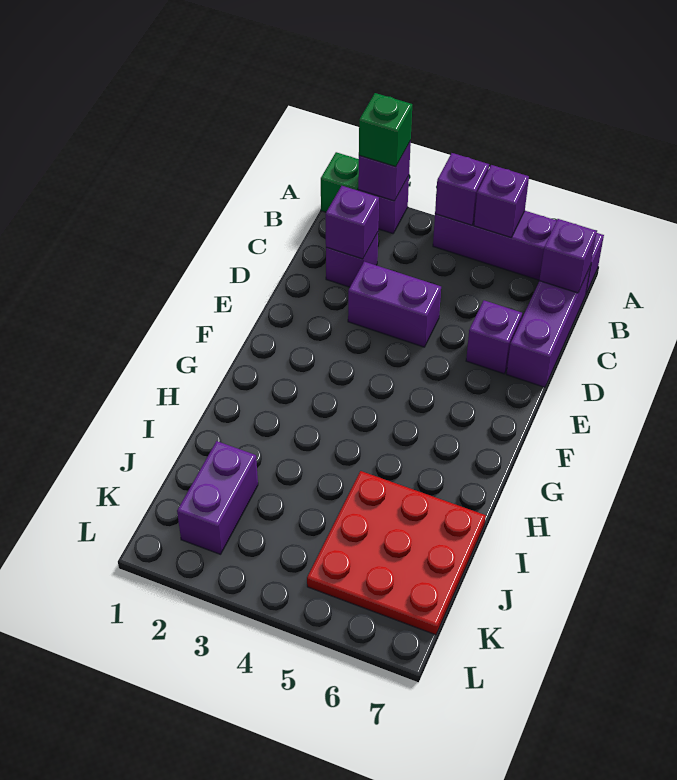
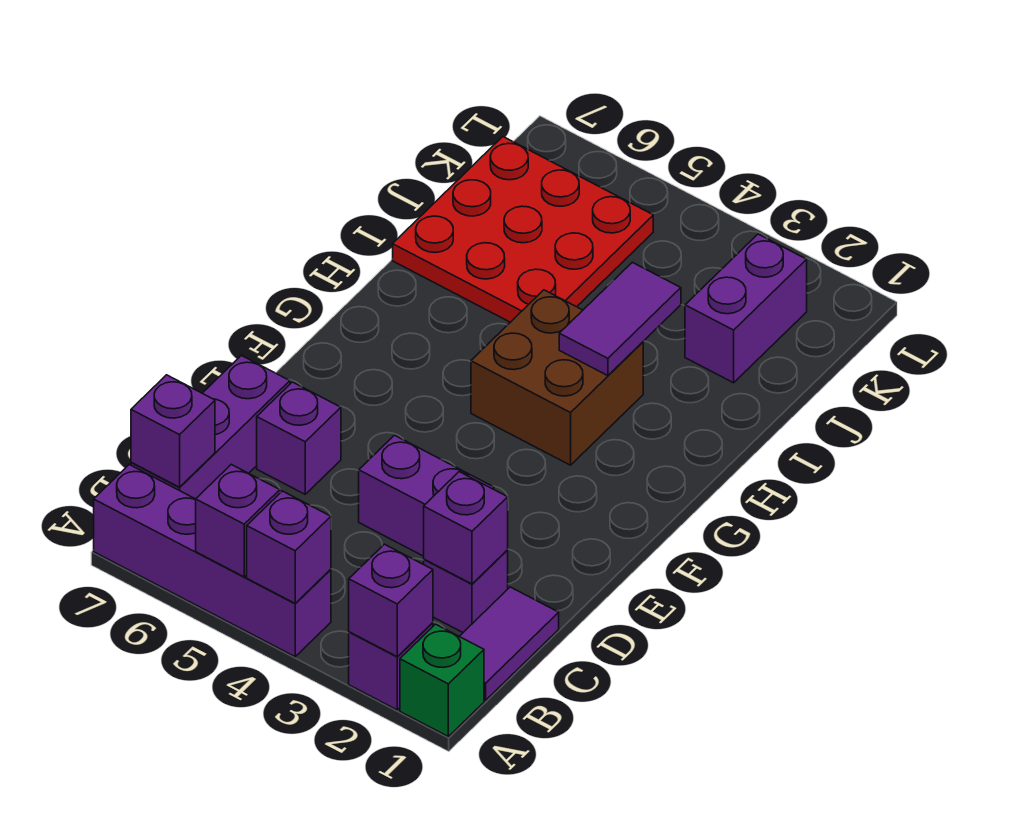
green brick A2 level 3 -> none
none -> purple tile B1:C1 level 1
none -> brown brick G3:H4 level 1
none -> purple tile H3:I3 level 2

